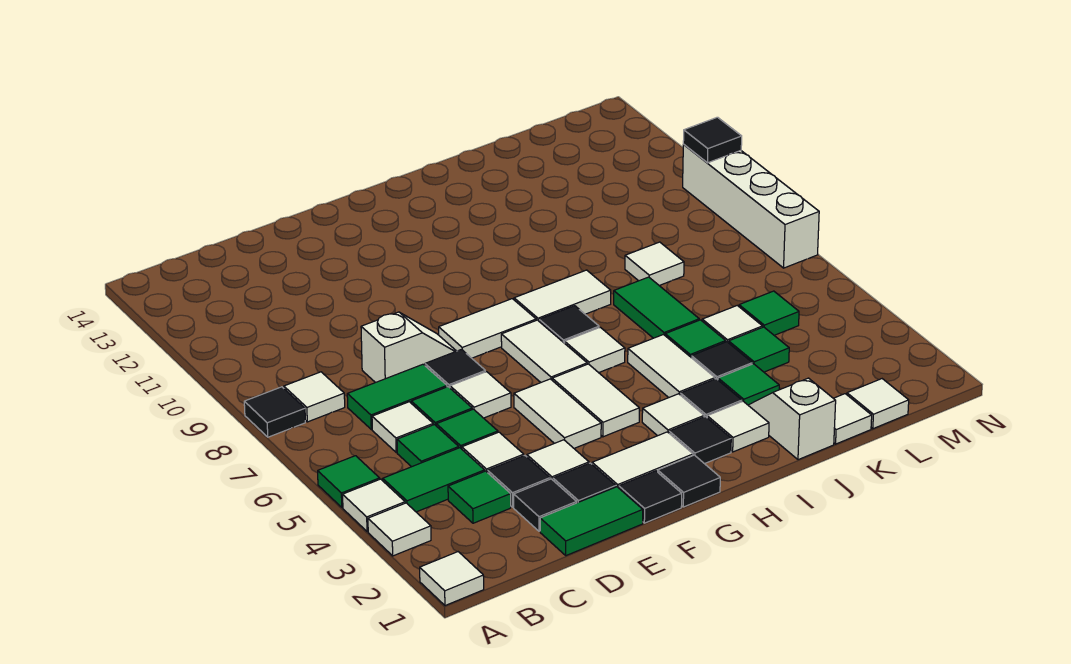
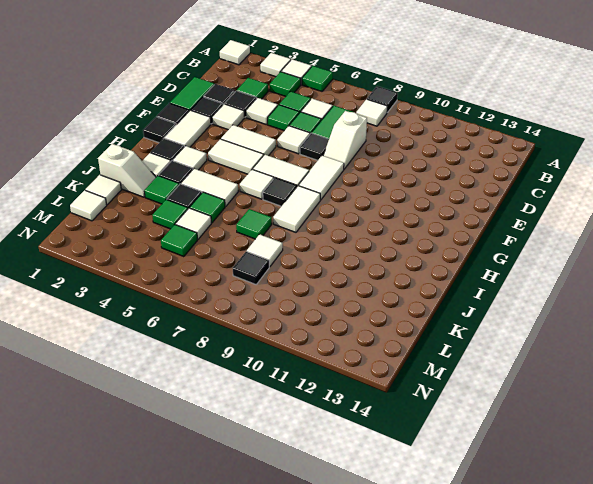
green tile B4:C4 level 1 -> green tile B4 level 1
green tile J6:J7 level 1 -> green tile J7 level 1
white brick N7:N10 level 1 -> none
black tile N10 level 2 -> black tile L8 level 1

